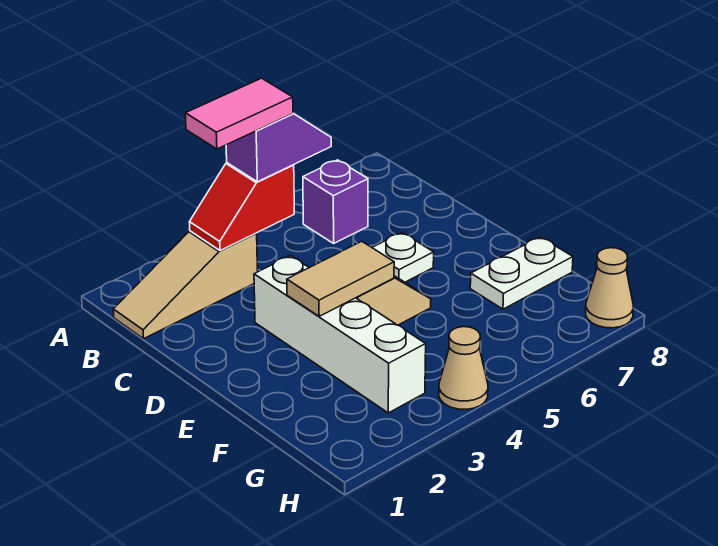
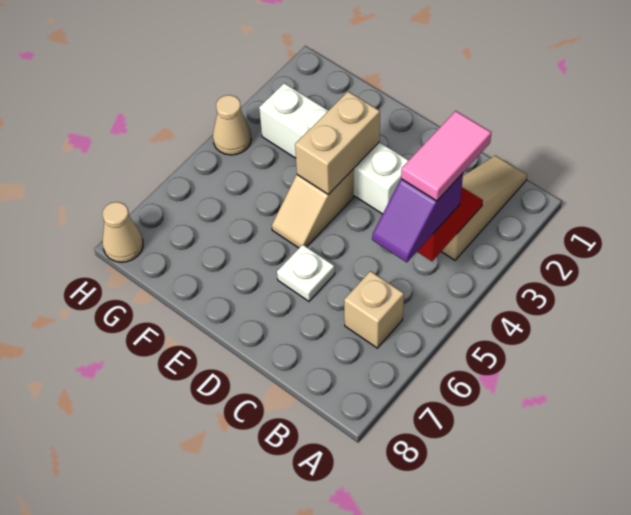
purple brick B6 level 1 -> tan brick B6 level 1
tan tile E3:E4 level 2 -> tan brick E3:E4 level 2
white plate F7:F8 level 1 -> none

